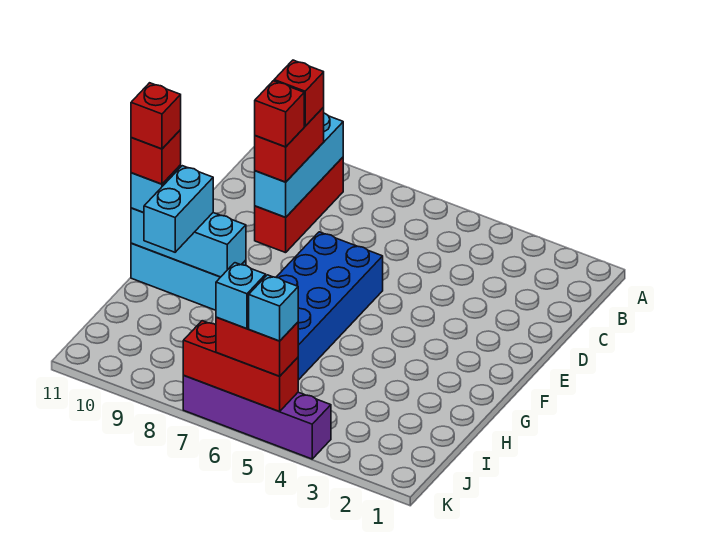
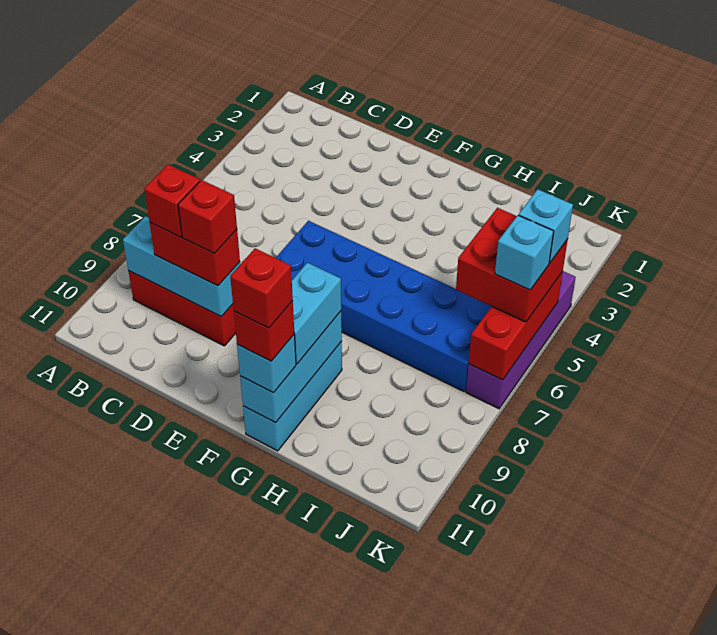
cyan brick G10:H10 level 3 -> cyan brick G9:G10 level 3
red brick K5:K6 level 3 -> red brick J5:K6 level 3

